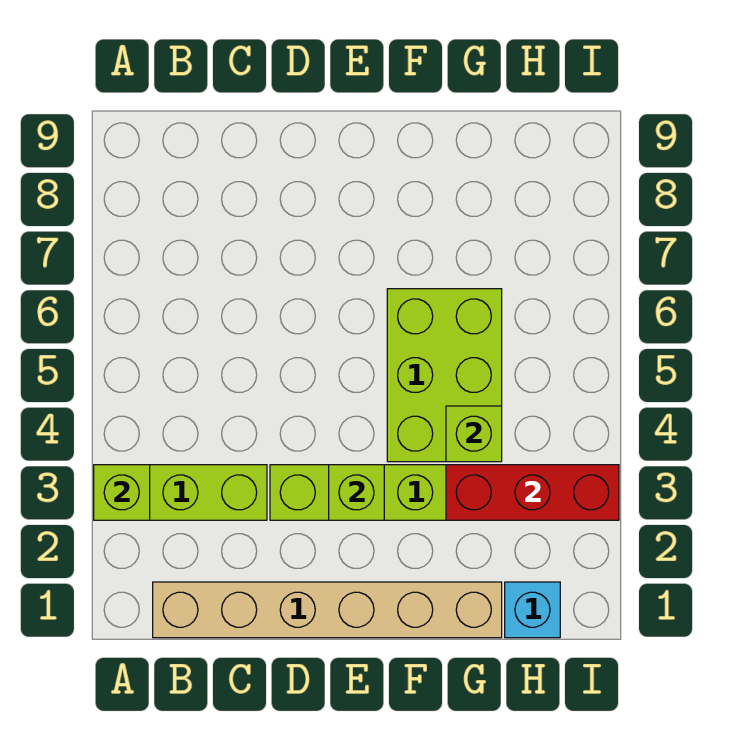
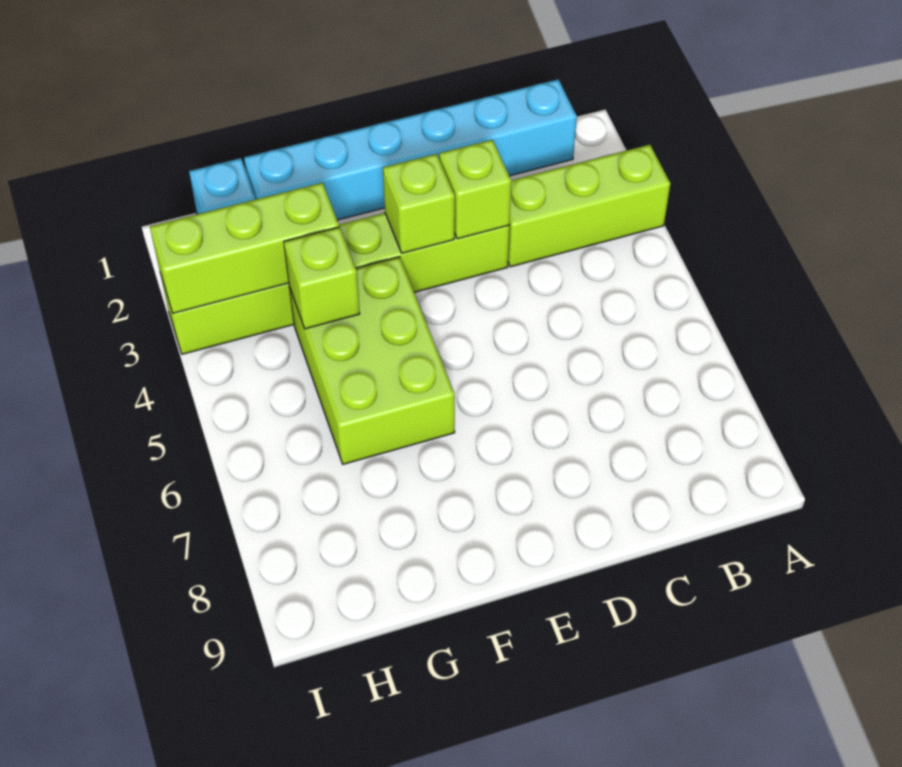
lime brick A3 level 2 -> lime brick D3 level 2
tan brick B1:G1 level 1 -> cyan brick B1:G1 level 1
red brick G3:I3 level 2 -> lime brick G3:I3 level 2

